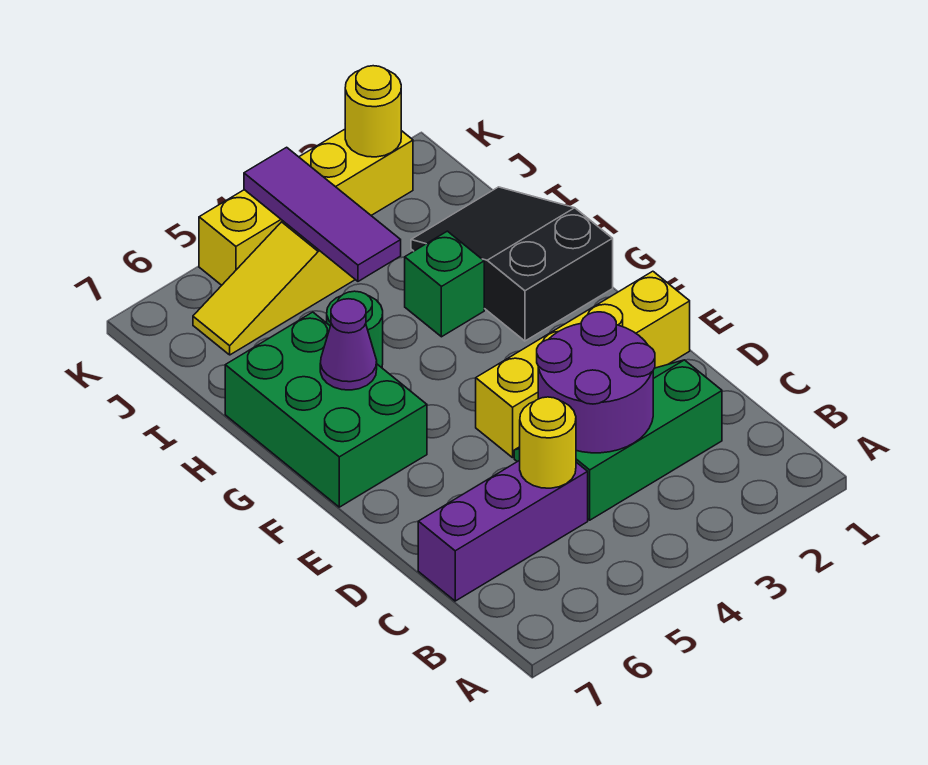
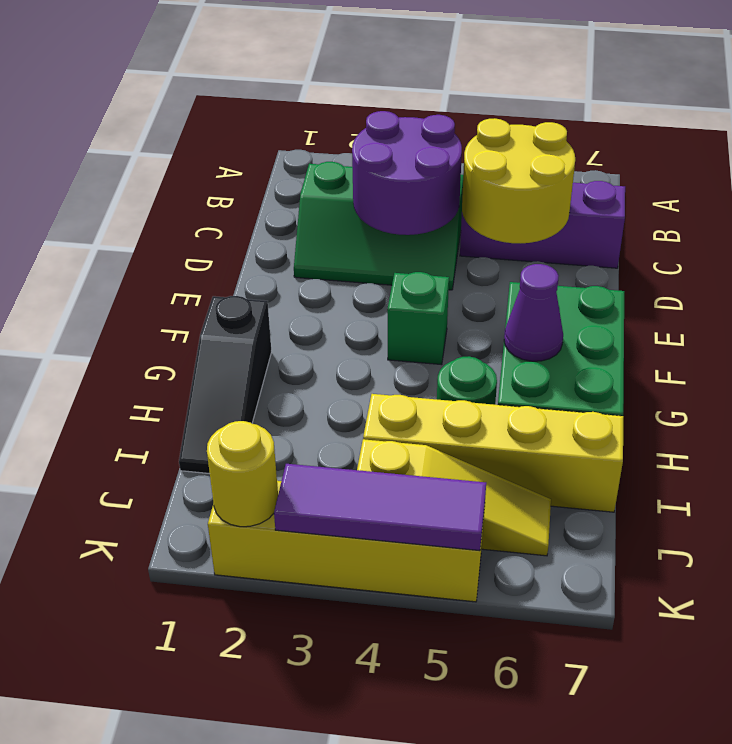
yellow round brick C5 level 2 -> yellow round brick C5:D6 level 2
yellow brick E1:E4 level 1 -> yellow brick I4:I7 level 1
black slope G1:I2 level 1 top G -> black slope G1:I1 level 1 top G
green brick H3 level 1 -> green brick F4 level 1
purple tile I4:K4 level 2 -> purple tile K3:K5 level 2

